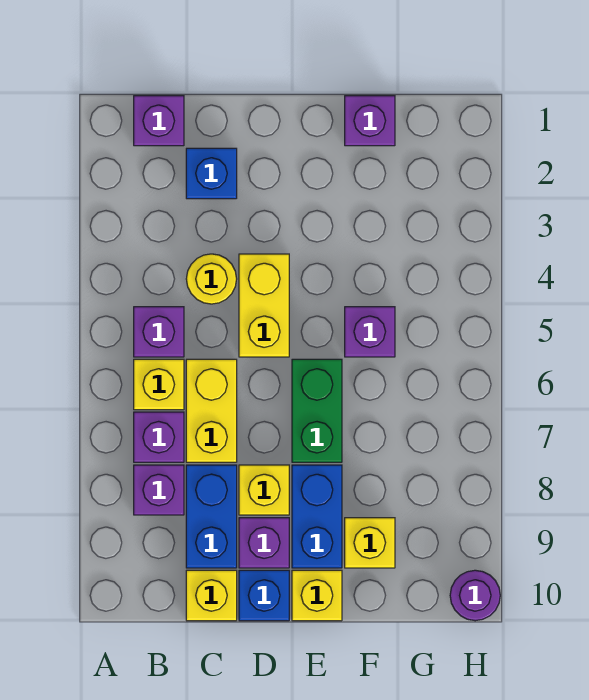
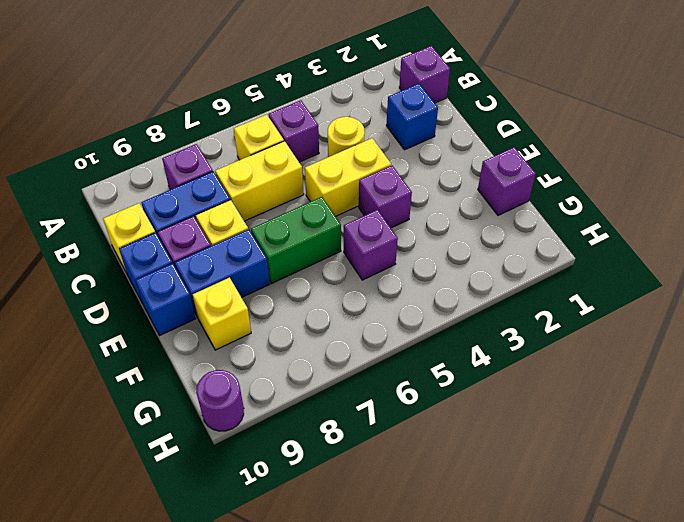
purple brick B7 level 1 -> purple brick E4 level 1
yellow brick E10 level 1 -> blue brick E10 level 1

